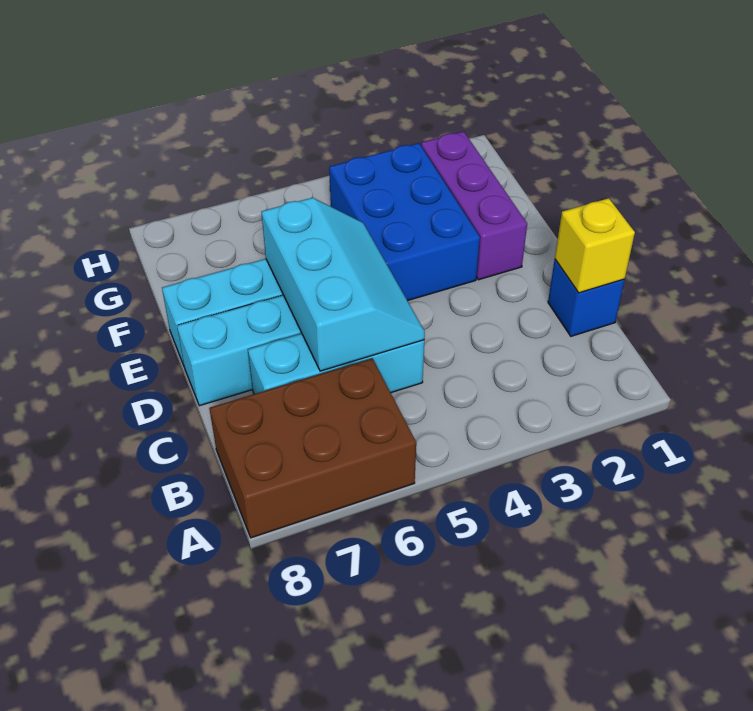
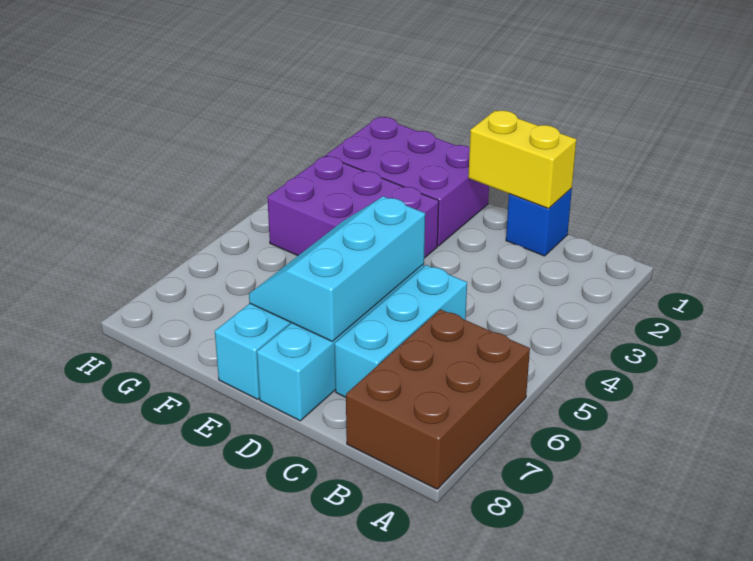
yellow brick C1 level 2 -> yellow brick C1:D1 level 2
cyan slope C5:E6 level 2 top 6 -> cyan slope D5:E7 level 2 top D
purple brick E2:G2 level 1 -> purple brick E1:G2 level 1
blue brick E3:G4 level 1 -> purple brick E3:G4 level 1

